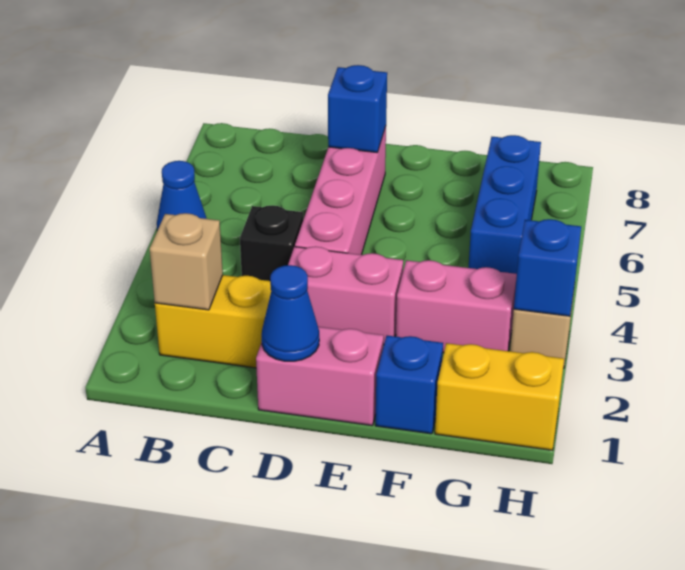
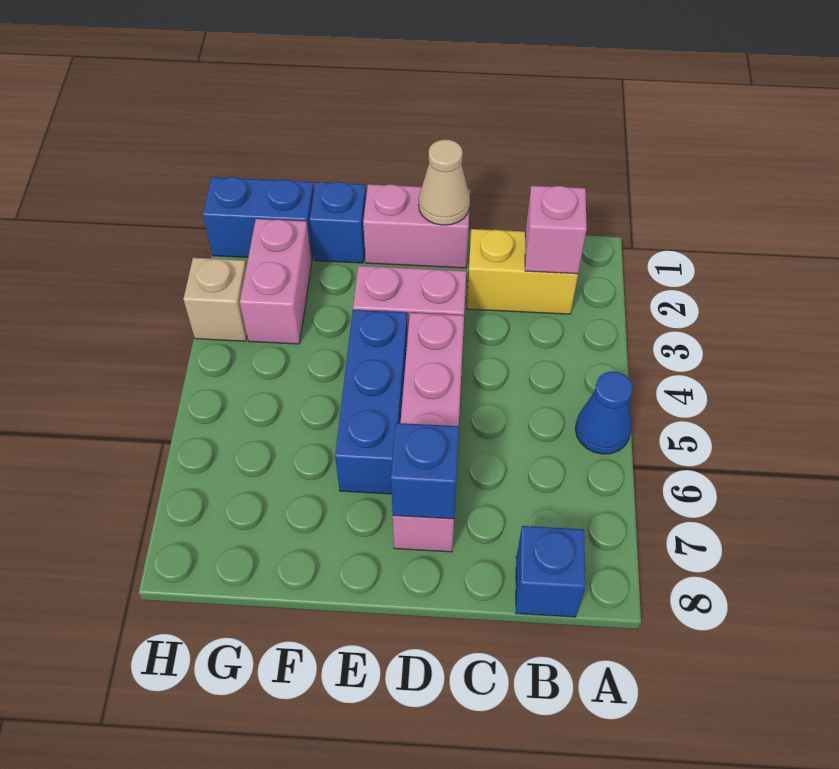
tan brick B2 level 2 -> pink brick B2 level 2
black brick C4 level 1 -> none
blue cone D1 level 2 -> tan cone D1 level 2
pink brick F3:G3 level 1 -> pink brick G2:G3 level 1
yellow brick G1:H1 level 1 -> blue brick G1:H1 level 1
blue brick G5:G7 level 1 -> blue brick E4:E6 level 1
blue brick H3 level 2 -> blue brick B8 level 1

